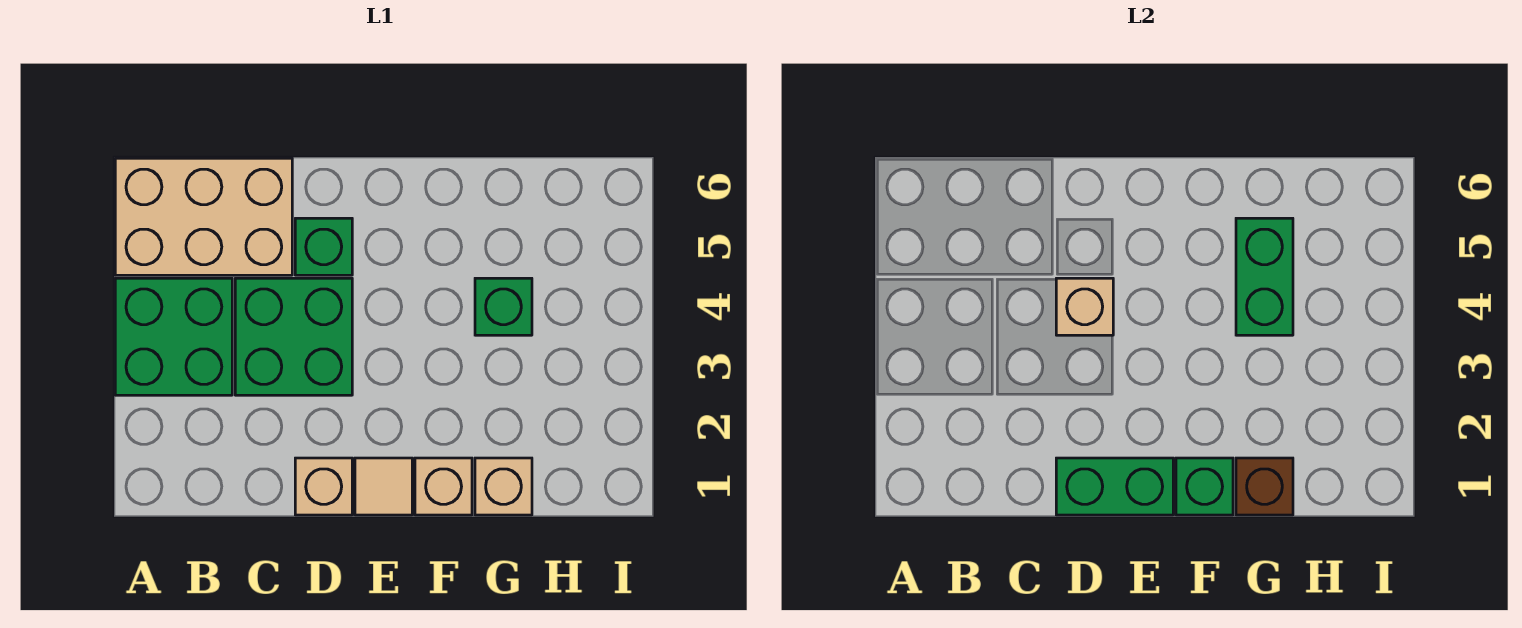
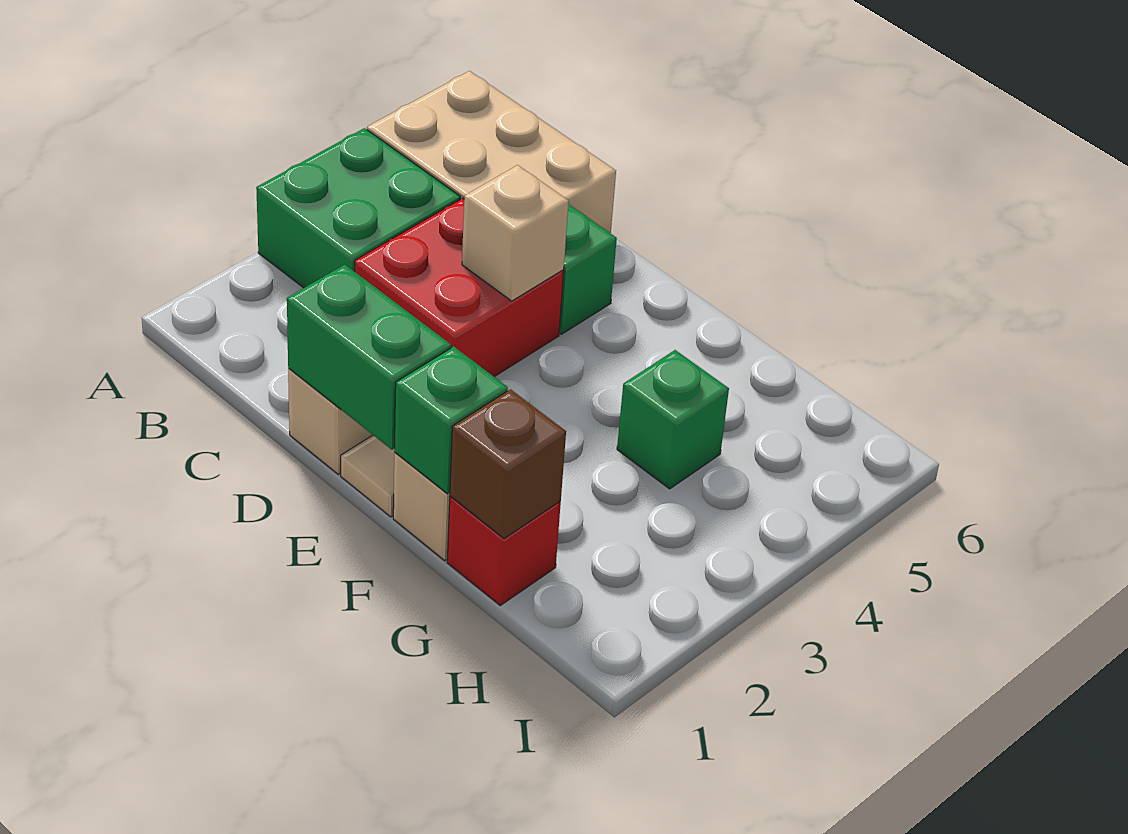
green brick C3:D4 level 1 -> red brick C3:D4 level 1
tan brick G1 level 1 -> red brick G1 level 1
green brick G4:G5 level 2 -> none

